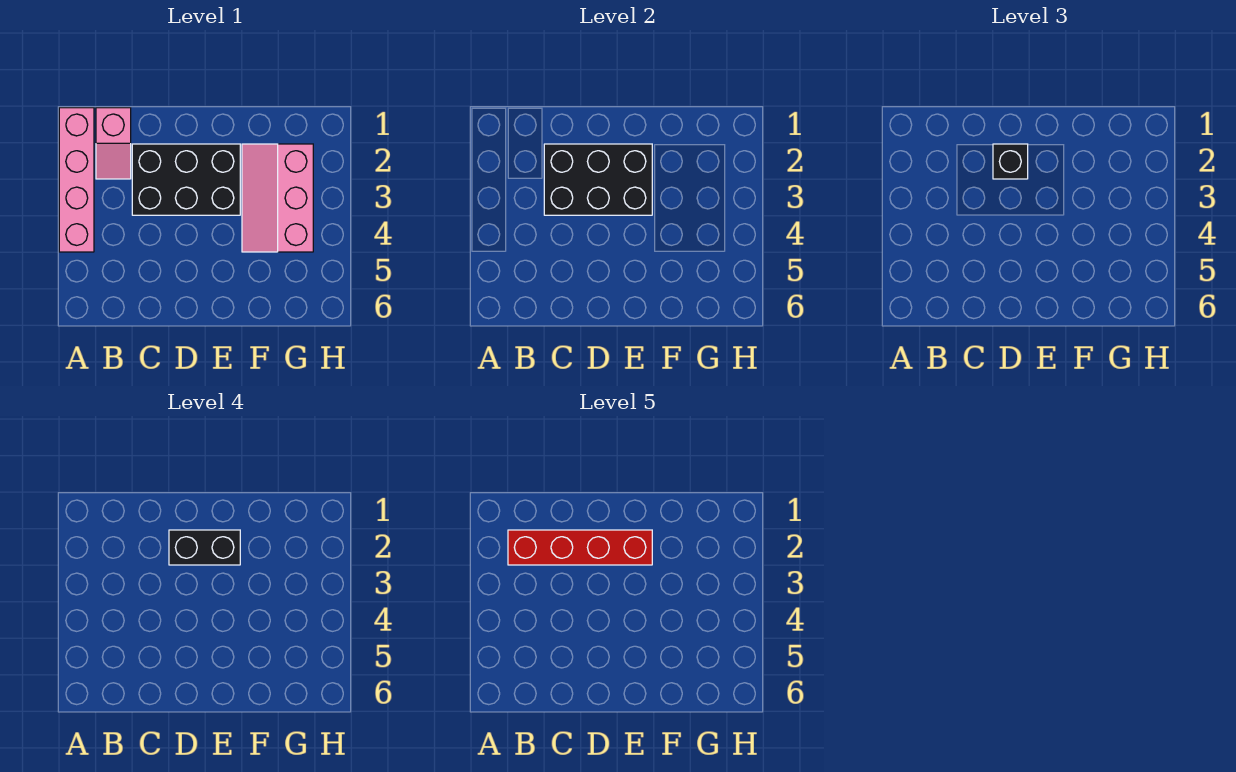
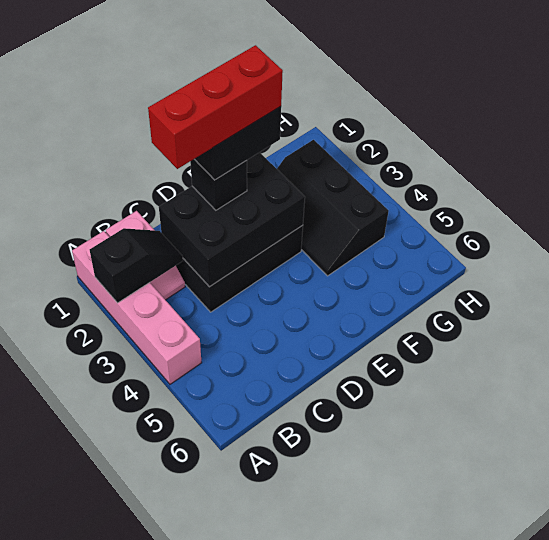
none -> black slope A2:B2 level 2 top A
red brick B2:E2 level 5 -> red brick C2:E2 level 5
pink slope F2:G4 level 1 top G -> black slope F2:G4 level 1 top G

